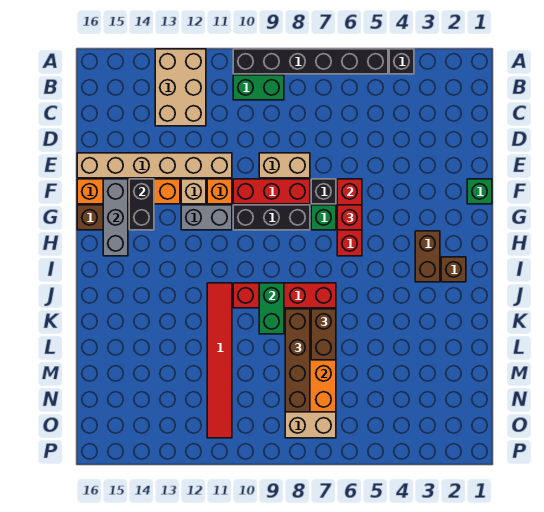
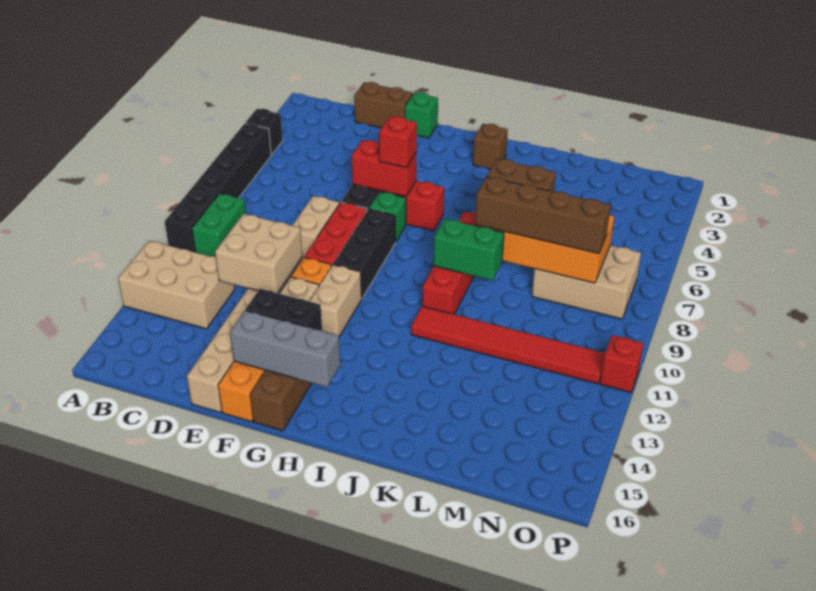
none -> tan brick D11:E12 level 2
grey brick G11:G12 level 1 -> tan brick G11:G12 level 1
brown brick H3:I3 level 1 -> brown brick D1:E1 level 1
none -> red brick P11 level 1

